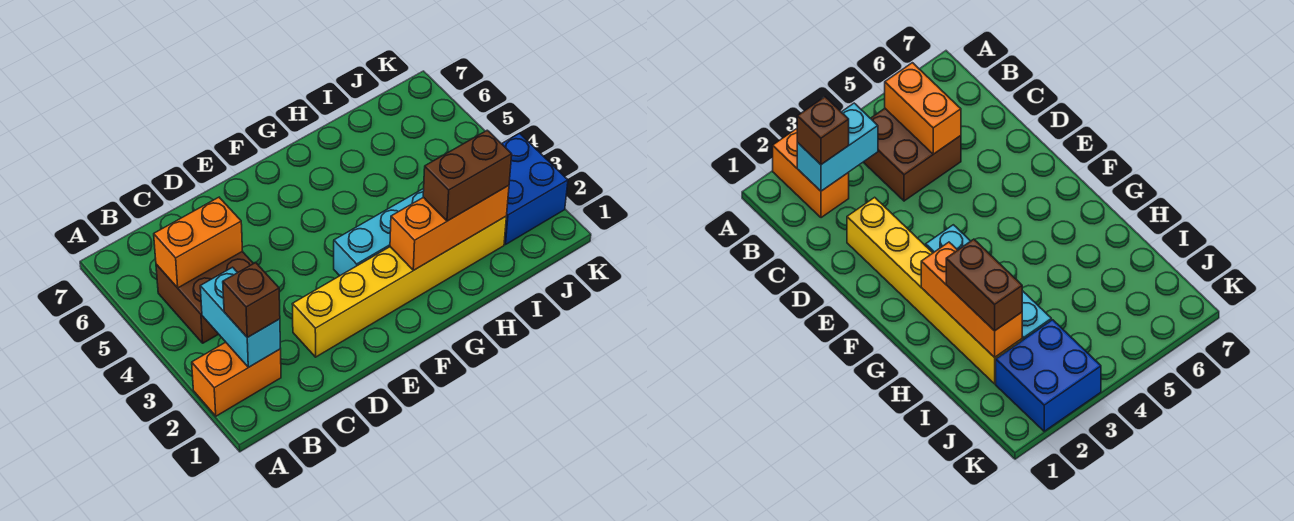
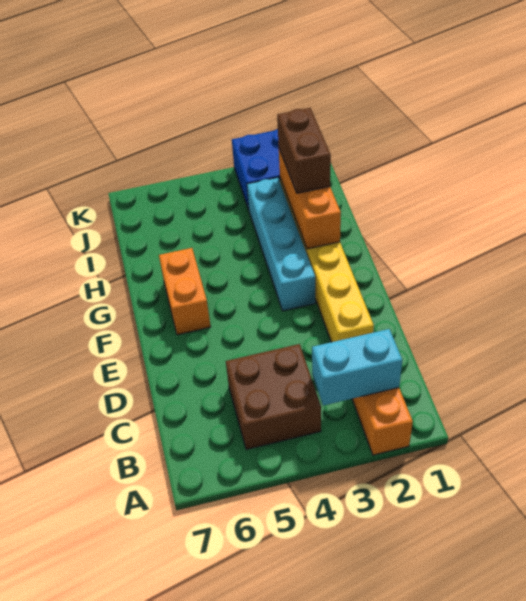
brown brick B2 level 3 -> none
orange brick B5:C5 level 2 -> orange brick F6:G6 level 1

